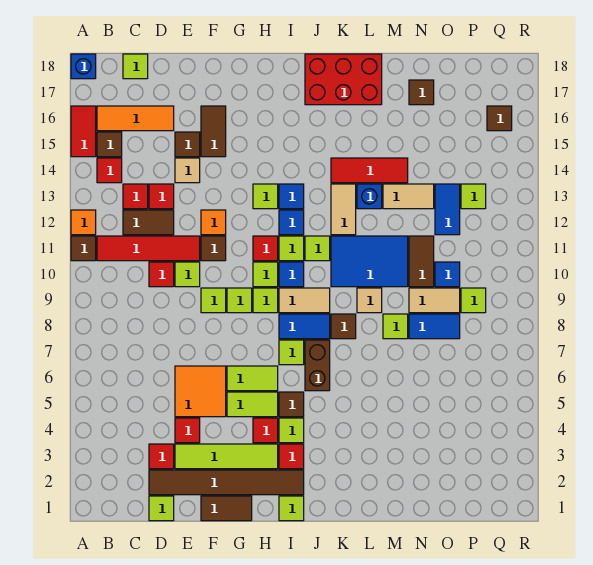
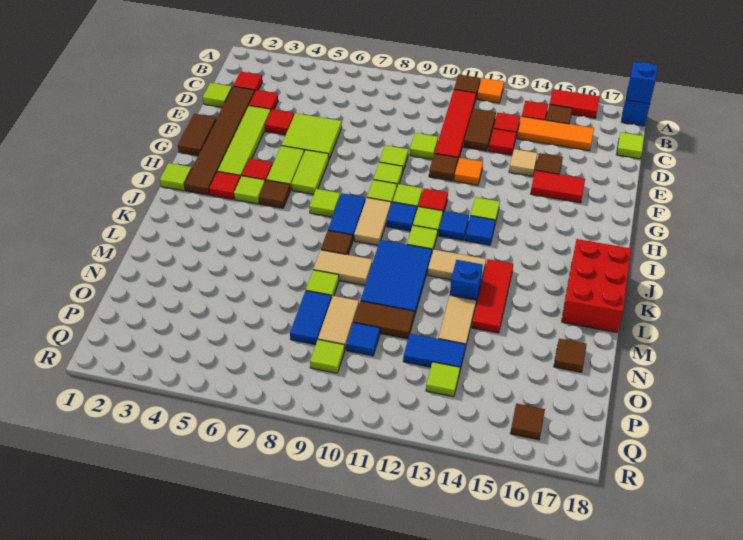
none -> blue brick A18 level 2
orange tile B16:D16 level 1 -> orange tile C14:C16 level 1
red tile D10 level 1 -> red tile C2 level 1
orange tile E5:F6 level 1 -> lime tile E5:F6 level 1
brown tile F15:F16 level 1 -> red tile F15:F16 level 1
brown brick J6:J7 level 1 -> none
tan tile L9 level 1 -> tan tile L8:L9 level 1

